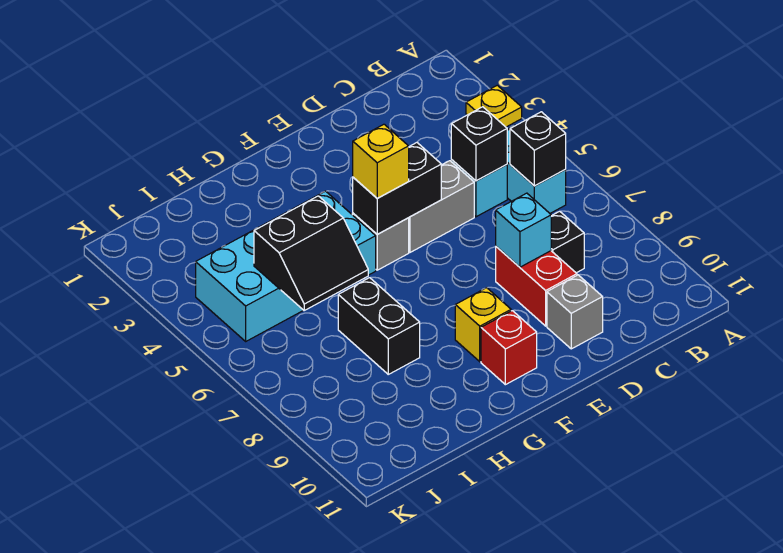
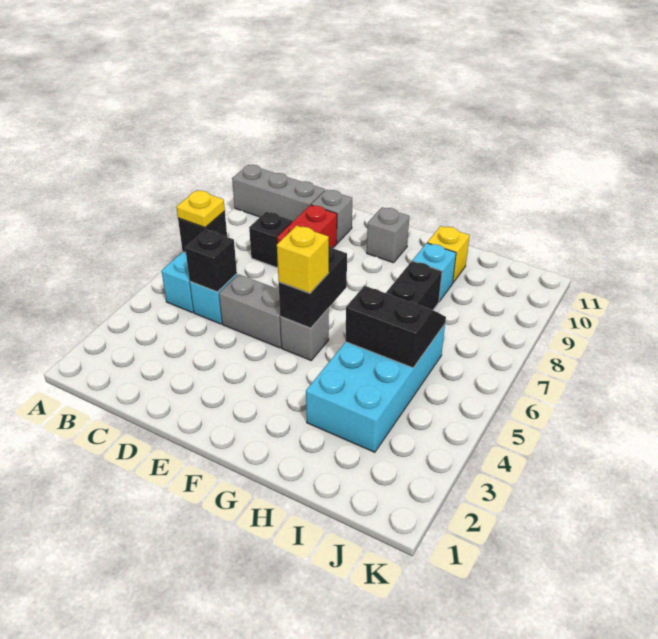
yellow plate A3 level 1 -> yellow plate B6 level 3
none -> grey brick A10:C10 level 1
cyan brick D8 level 2 -> cyan brick H9 level 1
black brick E5:F5 level 2 -> black brick F5:F6 level 2
yellow brick F9 level 1 -> yellow brick H10 level 1
red brick F10 level 1 -> grey brick F10 level 1
cyan brick G4:J5 level 1 -> cyan brick H3:I6 level 1

